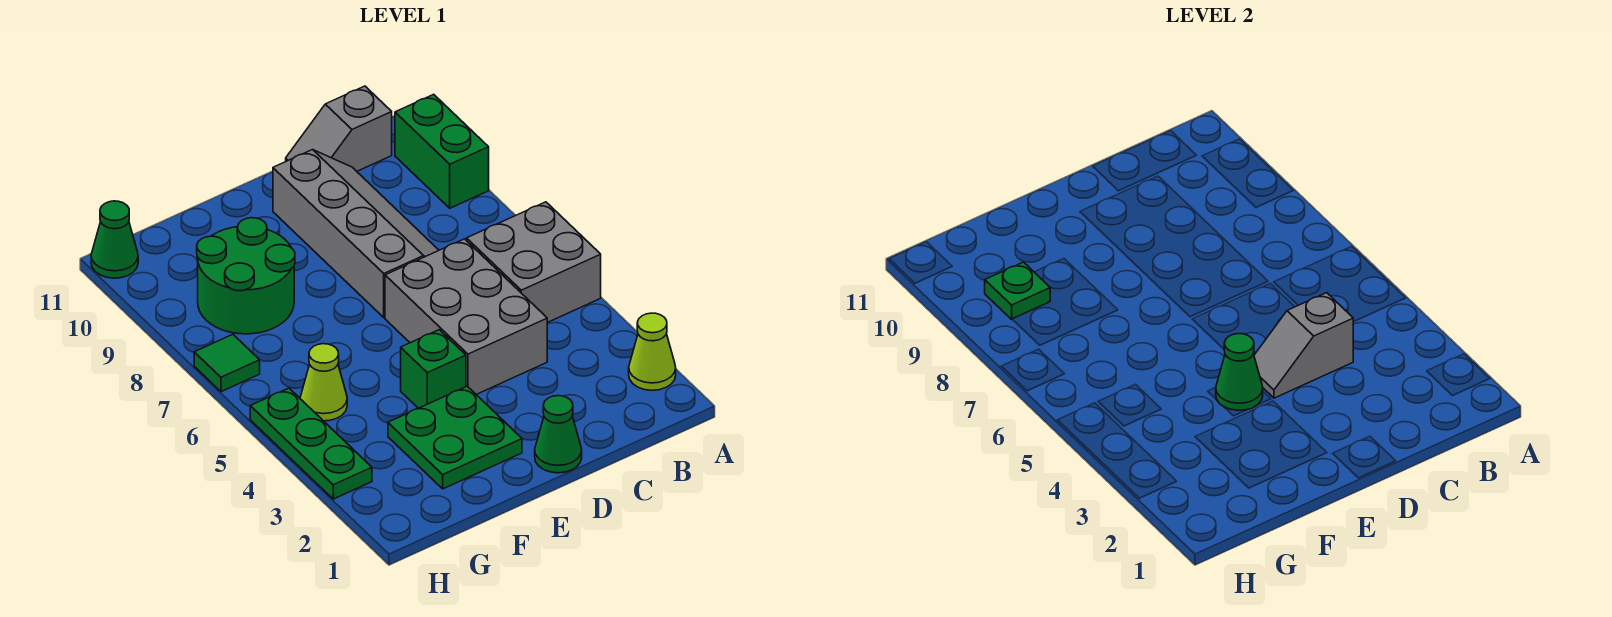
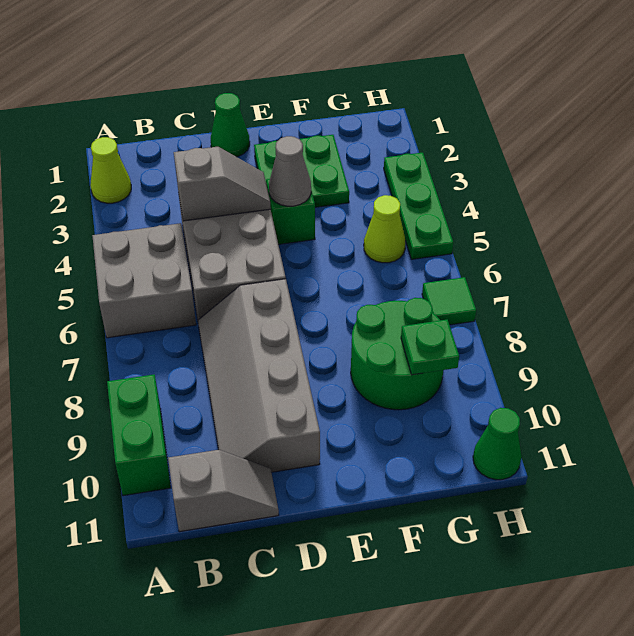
green cone E4 level 2 -> grey cone E4 level 2

